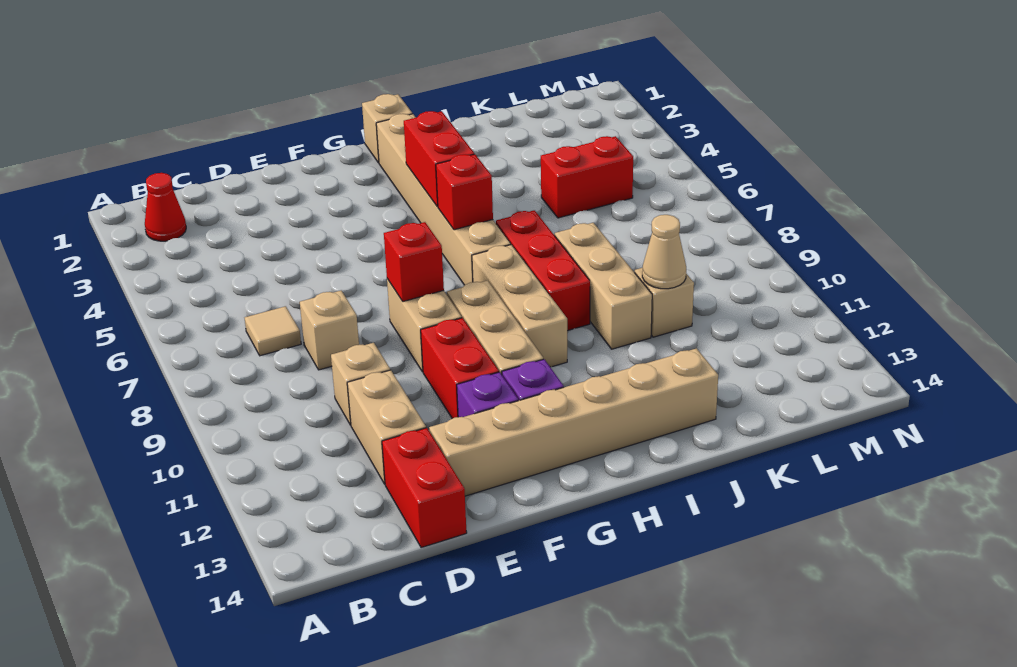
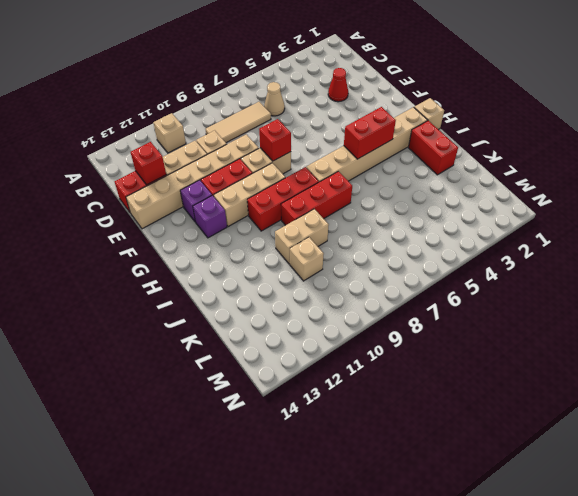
red cone B2 level 1 -> red cone D3 level 1
tan tile C7 level 1 -> tan tile C7:C9 level 1
tan brick D8 level 1 -> tan brick B11 level 1
tan brick E13:J13 level 1 -> tan brick E9:E14 level 1
red brick H6 level 2 -> red brick D13 level 2
tan brick H8:H10 level 1 -> red brick H8:H10 level 1
tan brick J8:J10 level 1 -> tan brick J9:J10 level 1
red brick K5:L5 level 1 -> red brick I2:J2 level 1
tan cone K10 level 2 -> tan cone C6 level 1

